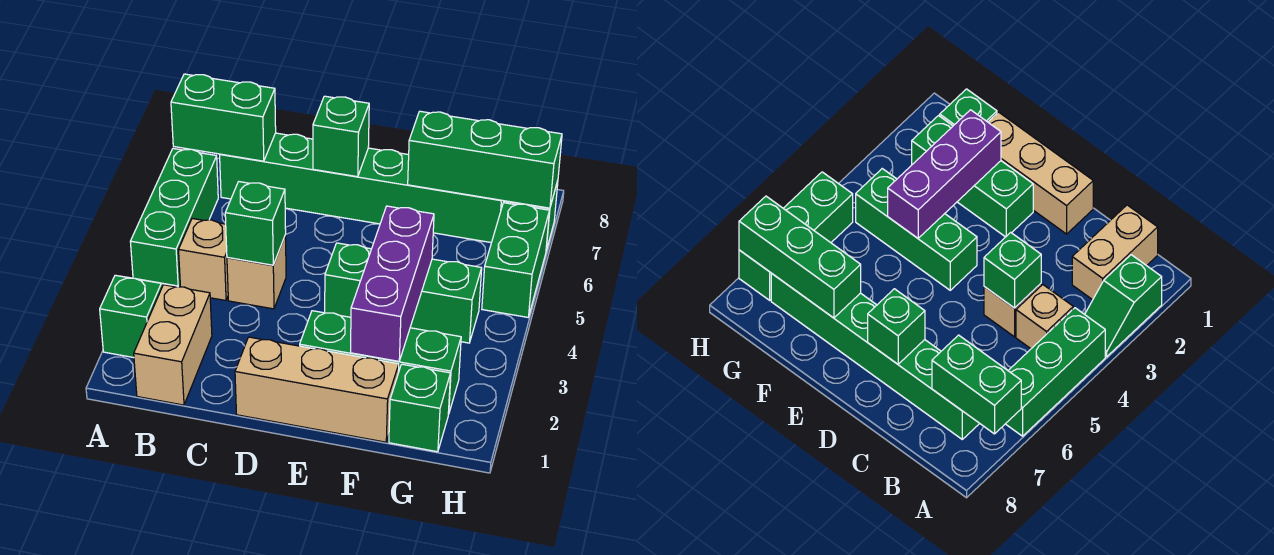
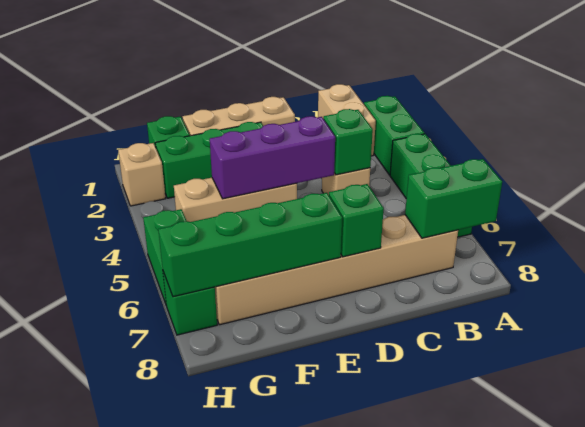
green slope A2:A3 level 1 top 2 -> green brick A2:A3 level 1
tan brick B4 level 1 -> tan brick H2 level 1
green brick B7:G7 level 1 -> tan brick B7:G7 level 1
green brick E4:G4 level 1 -> tan brick E4:G4 level 1
purple brick F2:F4 level 2 -> purple brick D4:F4 level 2
green brick F7:H7 level 2 -> green brick E7:H7 level 2

